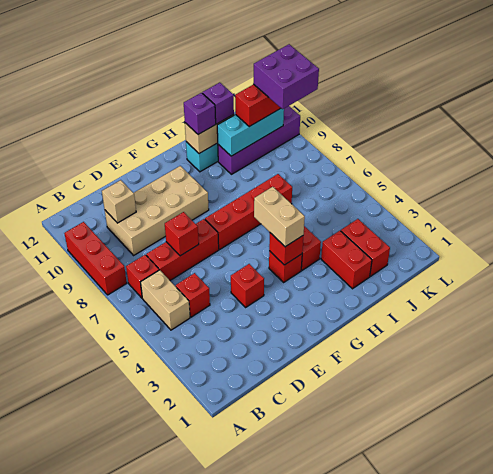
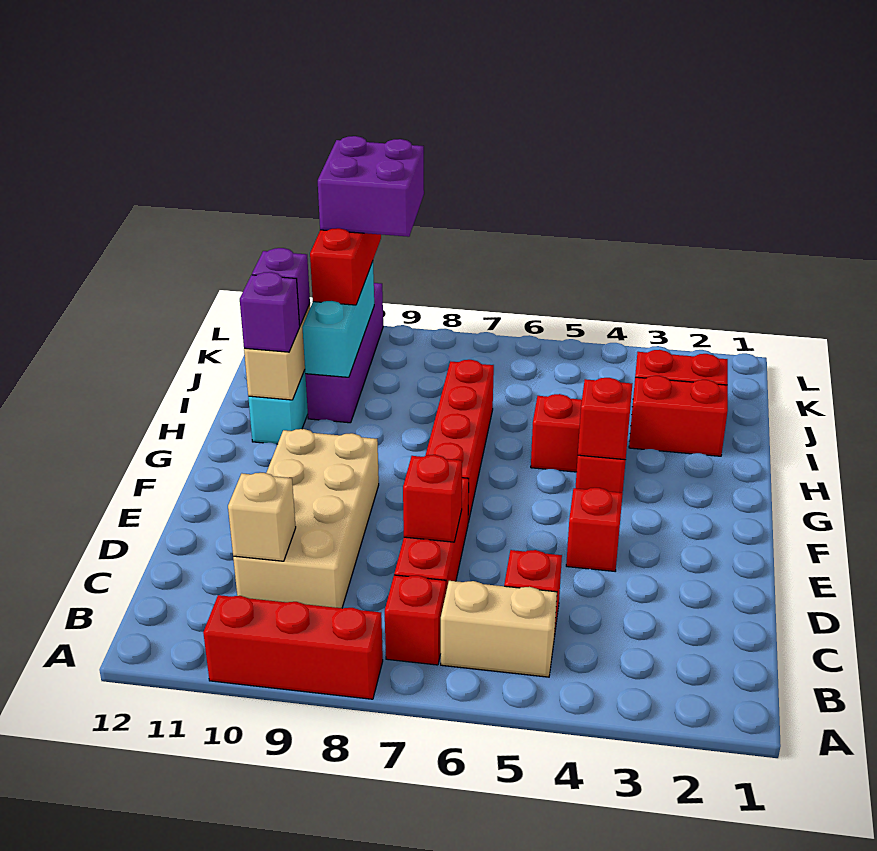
tan brick G4:G5 level 3 -> none

